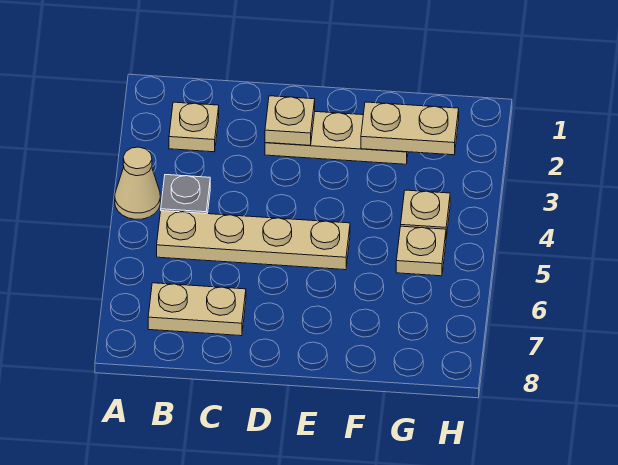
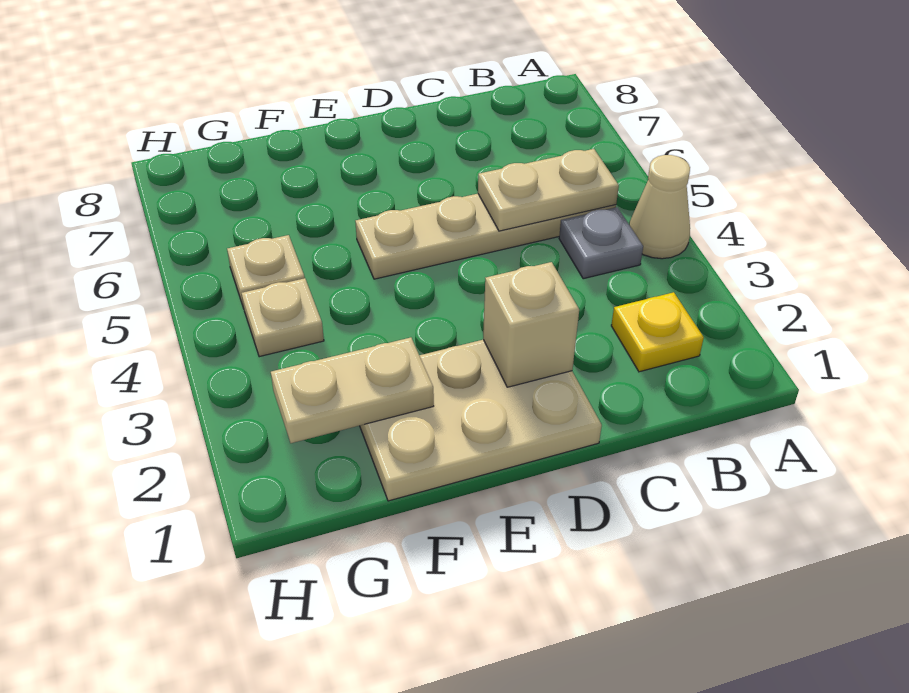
tan plate B2 level 1 -> yellow plate B2 level 1
tan plate B7:C7 level 1 -> tan plate B5:C5 level 2
tan plate D2:F2 level 1 -> tan plate D1:F2 level 1
tan plate D2 level 2 -> tan brick D2 level 2

